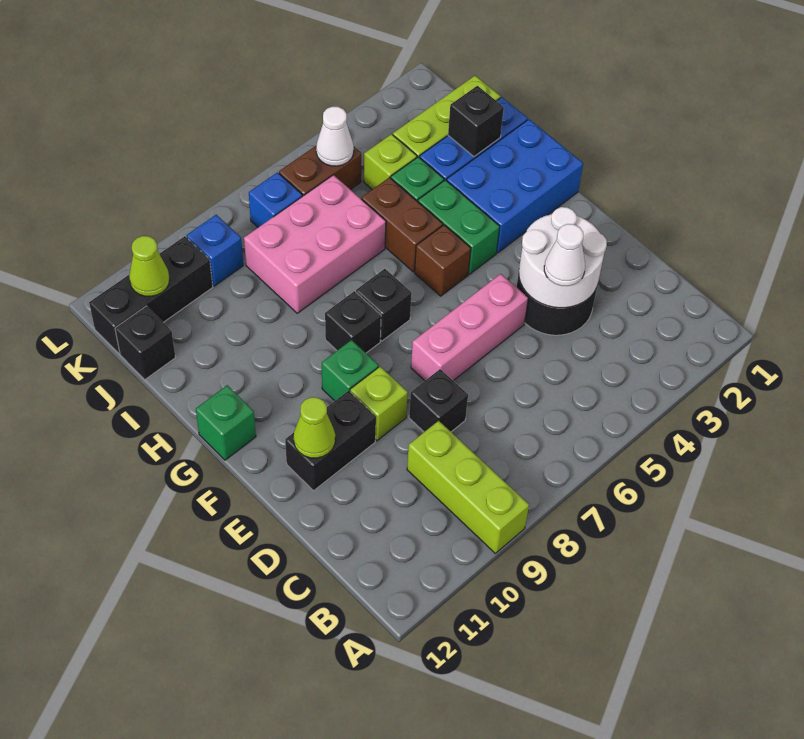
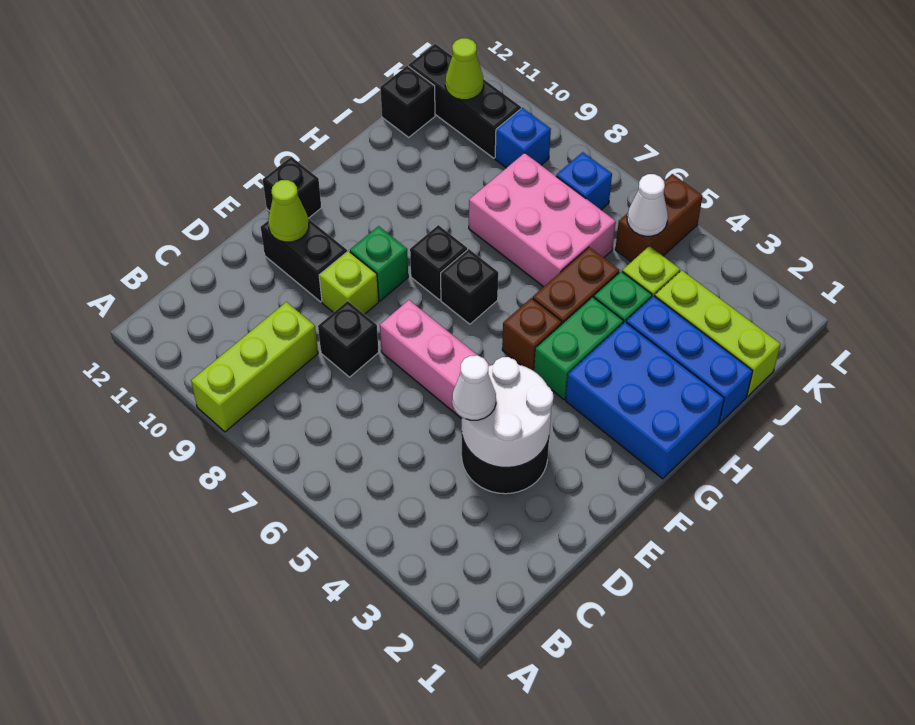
green brick G12 level 1 -> none
black brick I2 level 2 -> black brick F12 level 1
brown brick K5:K6 level 1 -> brown brick K5:L5 level 1

